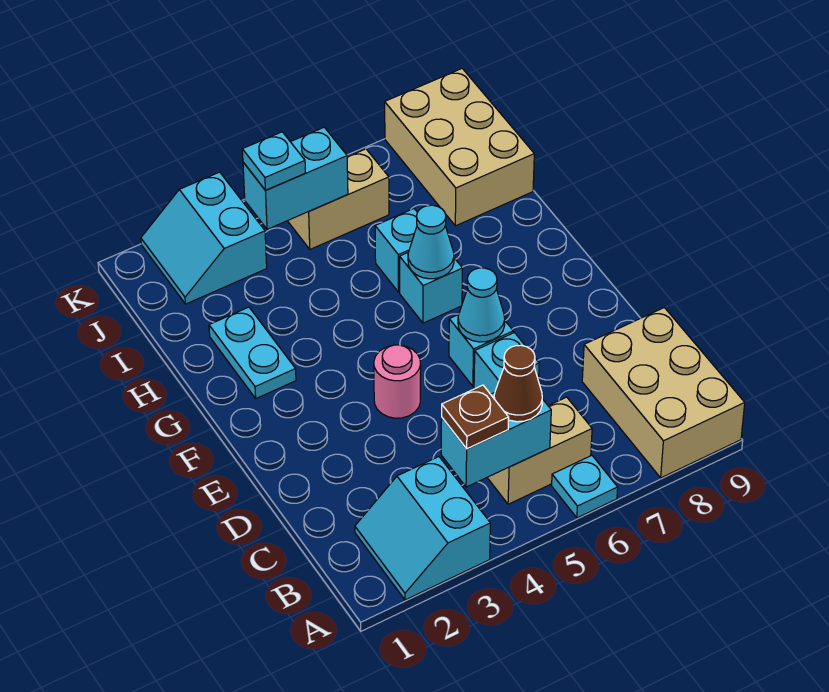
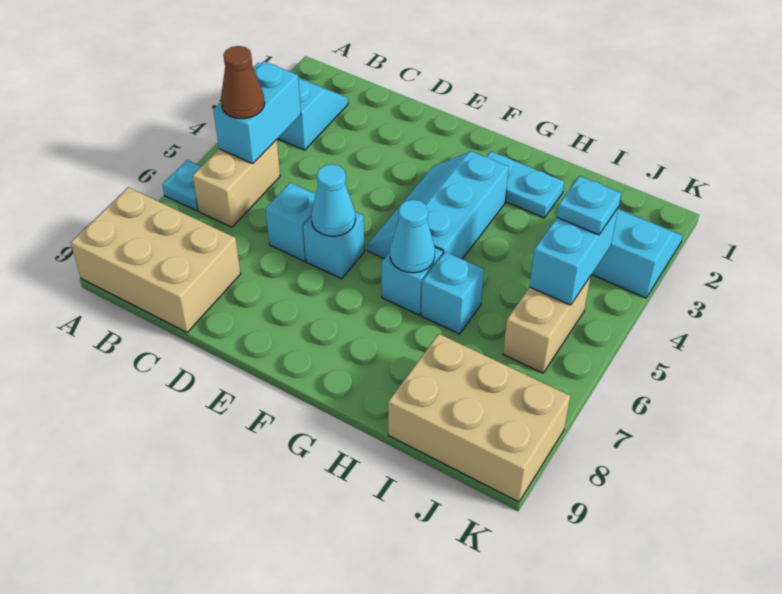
brown plate B4 level 3 -> none
pink round brick E4 level 1 -> none
none -> cyan slope F3:G5 level 1 top G

